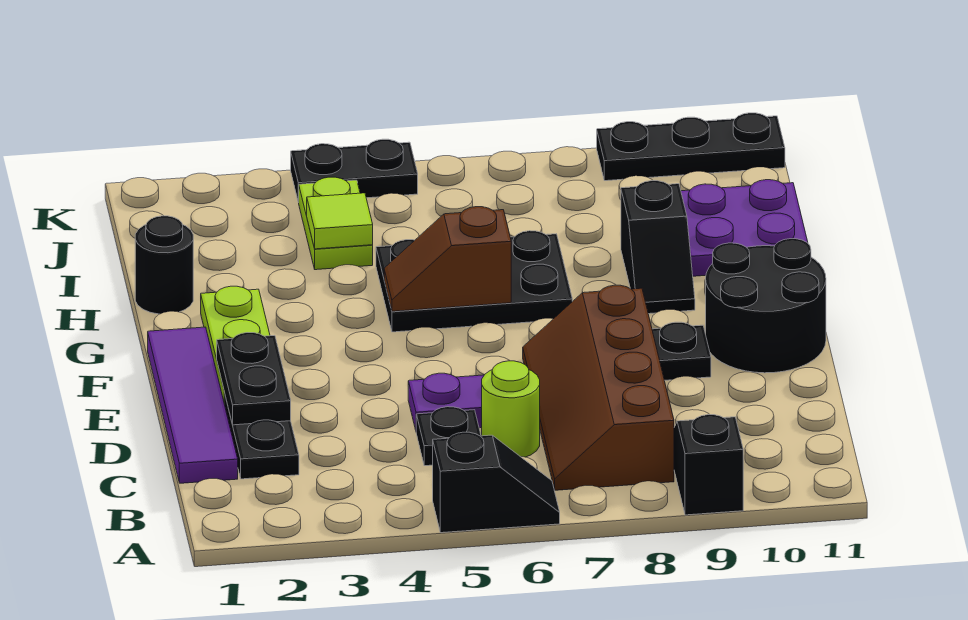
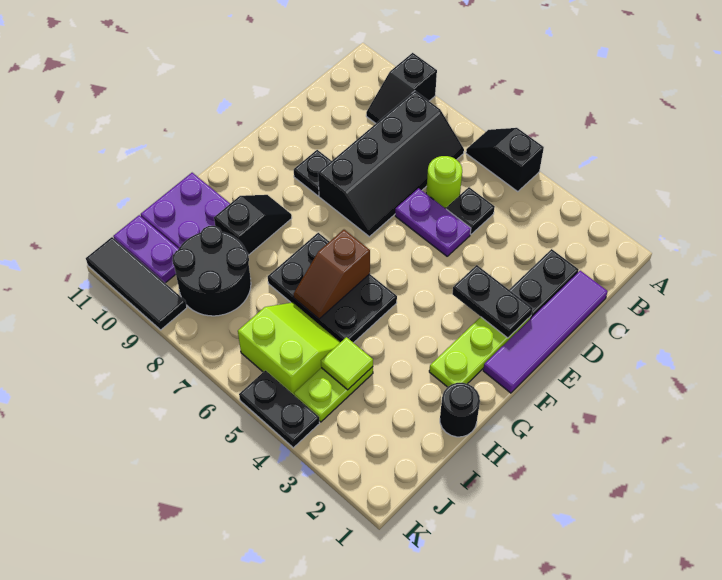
brown slope B7:E8 level 1 top 8 -> black slope B7:E8 level 1 top 8
black plate D2:E2 level 2 -> black plate E2:E3 level 2
black round brick E10:F11 level 1 -> black round brick I8:J9 level 1
brown slope G5:G6 level 2 top 6 -> brown slope G6:H6 level 2 top G
none -> lime slope I5:J6 level 1 top J
none -> purple plate J10:J11 level 1
black plate K9:K11 level 1 -> black tile K9:K11 level 1

